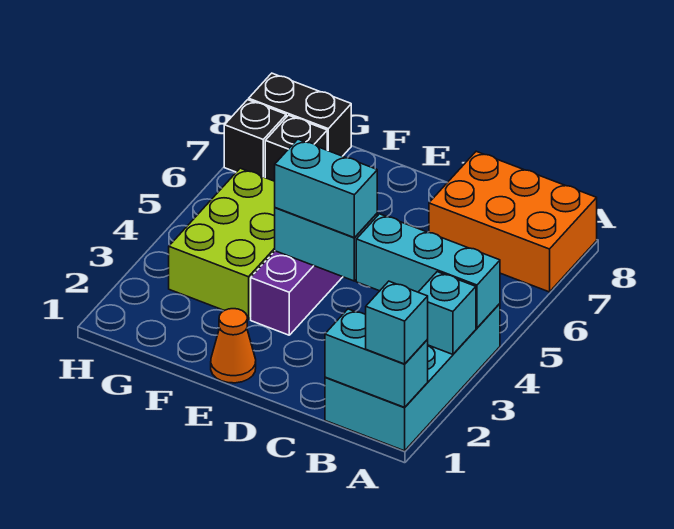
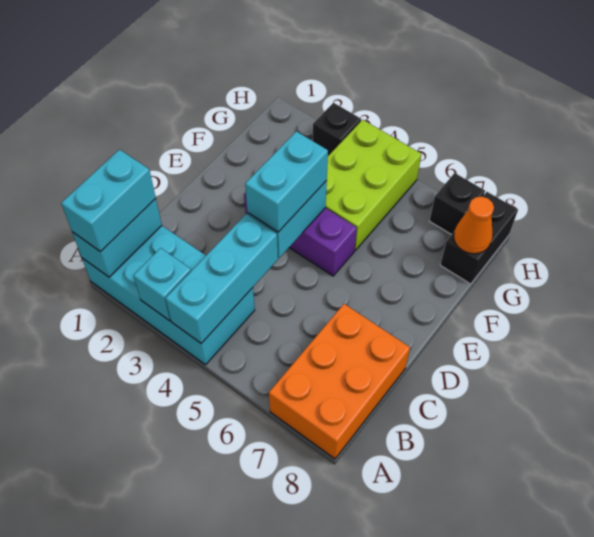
cyan brick A1 level 3 -> cyan brick A1:B1 level 3
orange cone E1 level 1 -> orange cone G8 level 2
lime brick F3:G5 level 1 -> lime brick F4:H5 level 1
black brick G7 level 1 -> black brick H3 level 1

